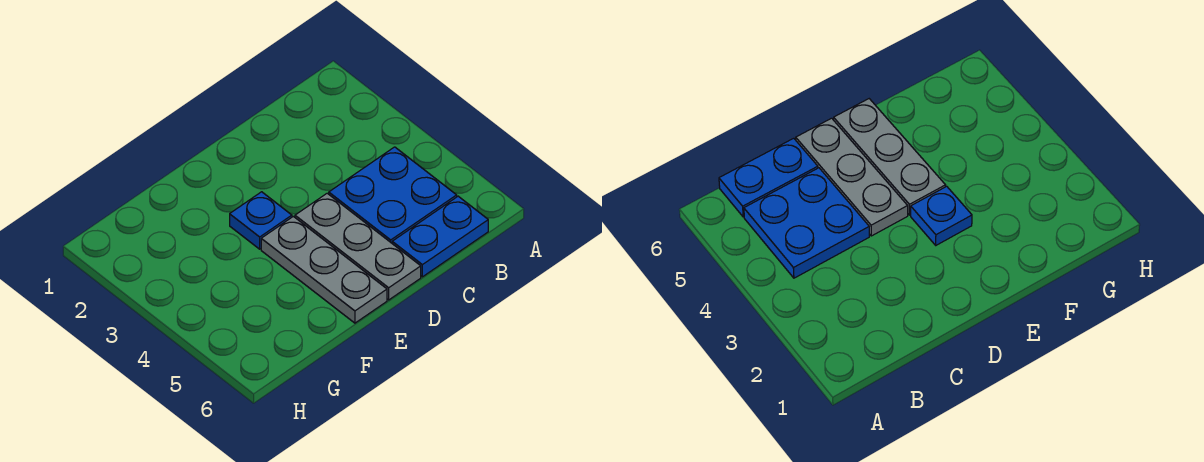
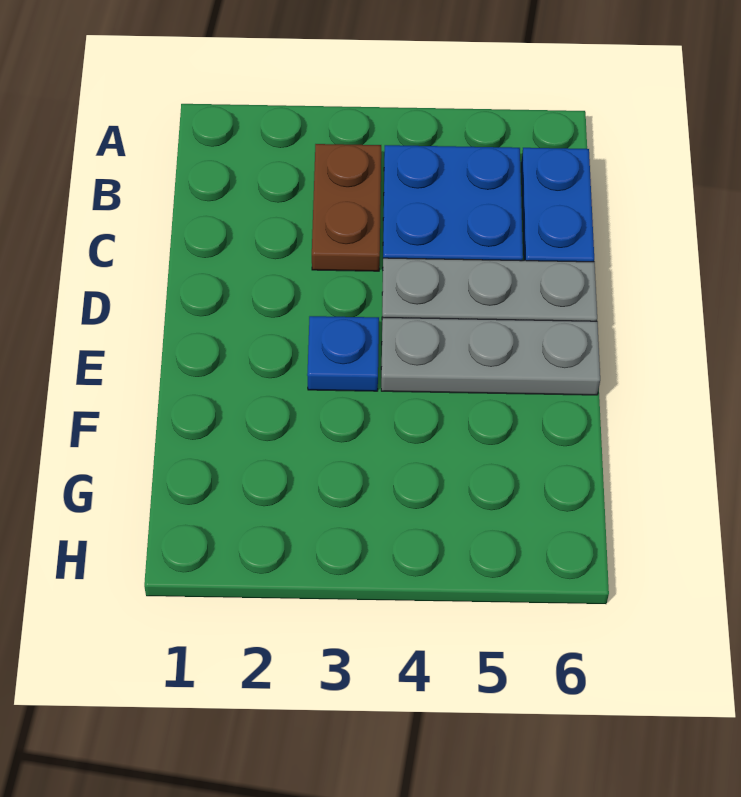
none -> brown plate B3:C3 level 1

